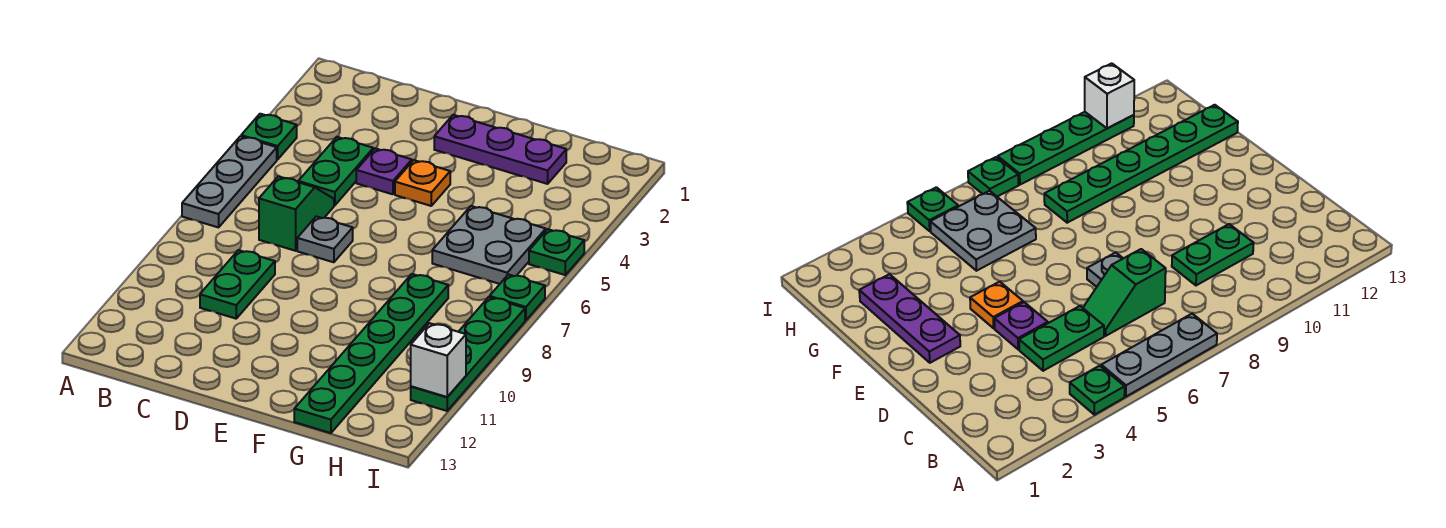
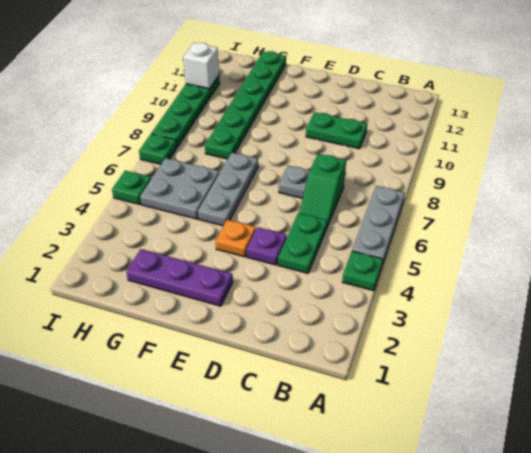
green plate C9:C10 level 1 -> green plate C10:D10 level 1
none -> grey plate F5:F7 level 1

